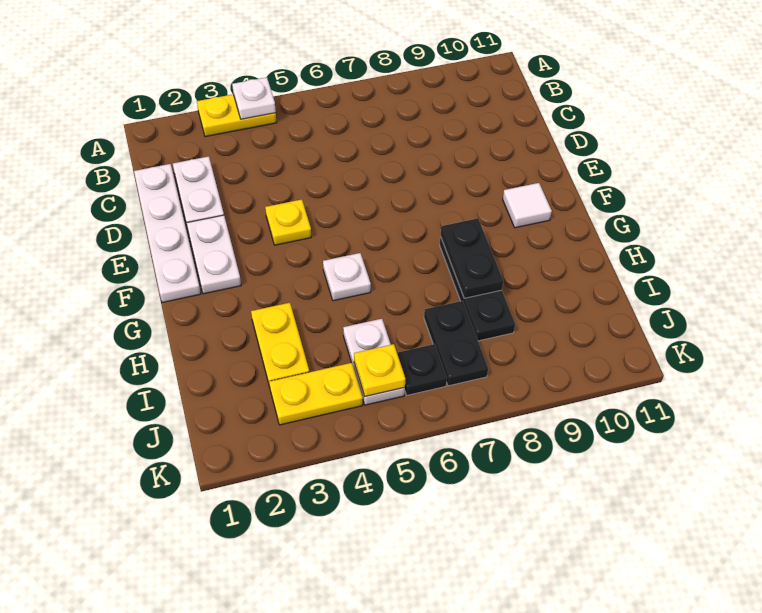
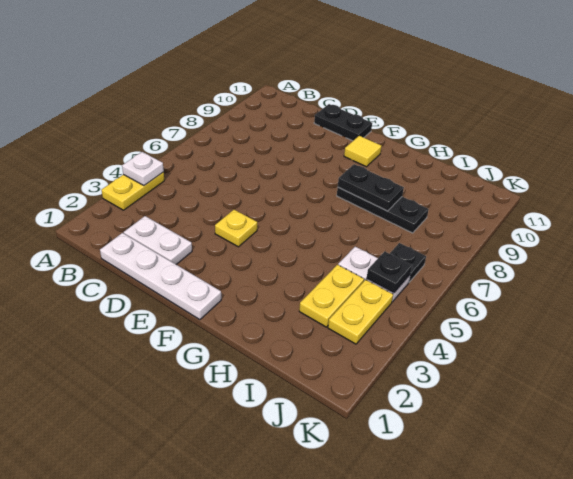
white plate E2:F2 level 1 -> none
white tile F10 level 1 -> yellow tile F10 level 1
white plate G5 level 1 -> none
yellow plate H3:I3 level 1 -> yellow plate I3:I4 level 1
black plate I7:J7 level 1 -> black plate D11:E11 level 1
yellow plate J5 level 2 -> black plate J5 level 2

